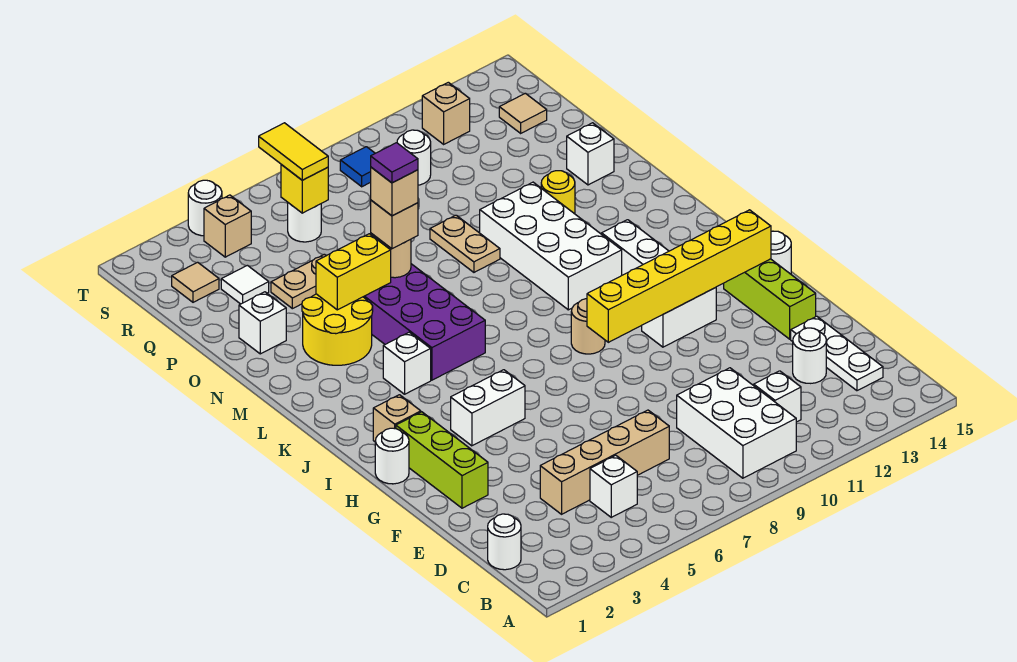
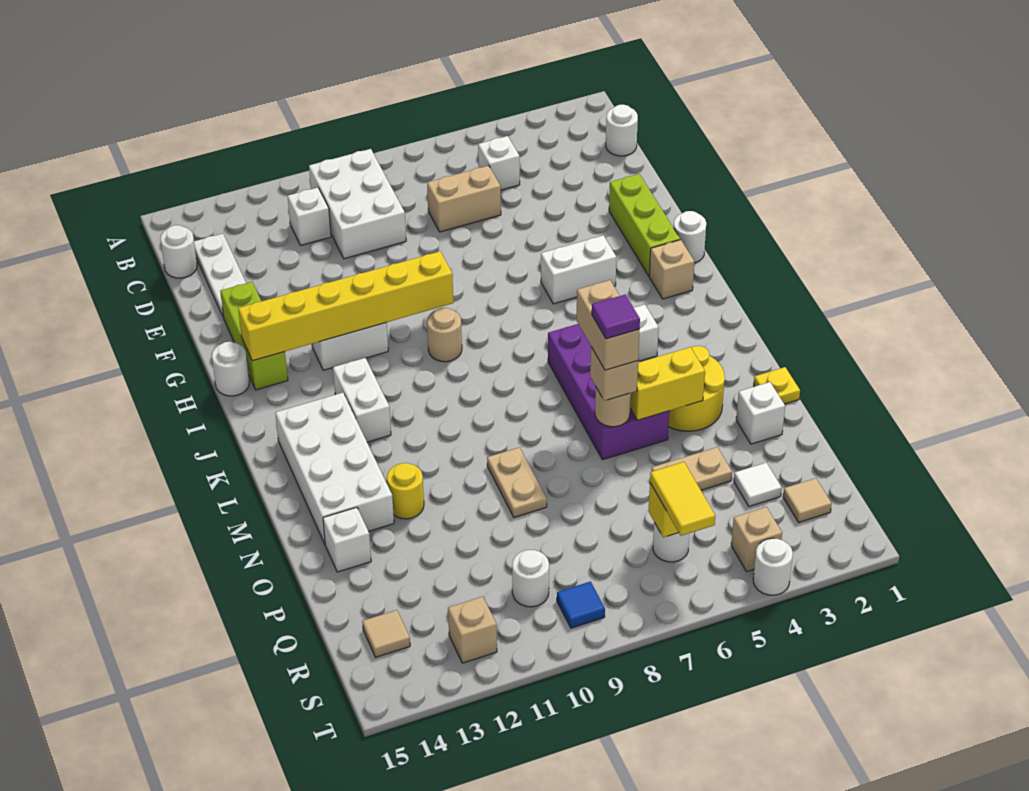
tan brick D4:D7 level 1 -> tan brick D6:D7 level 1
white round brick D13 level 1 -> white round brick C15 level 1
white brick K10:N11 level 1 -> white brick K13:N14 level 1
none -> yellow plate N1 level 1
tan brick N6 level 4 -> tan brick M6:N6 level 4

